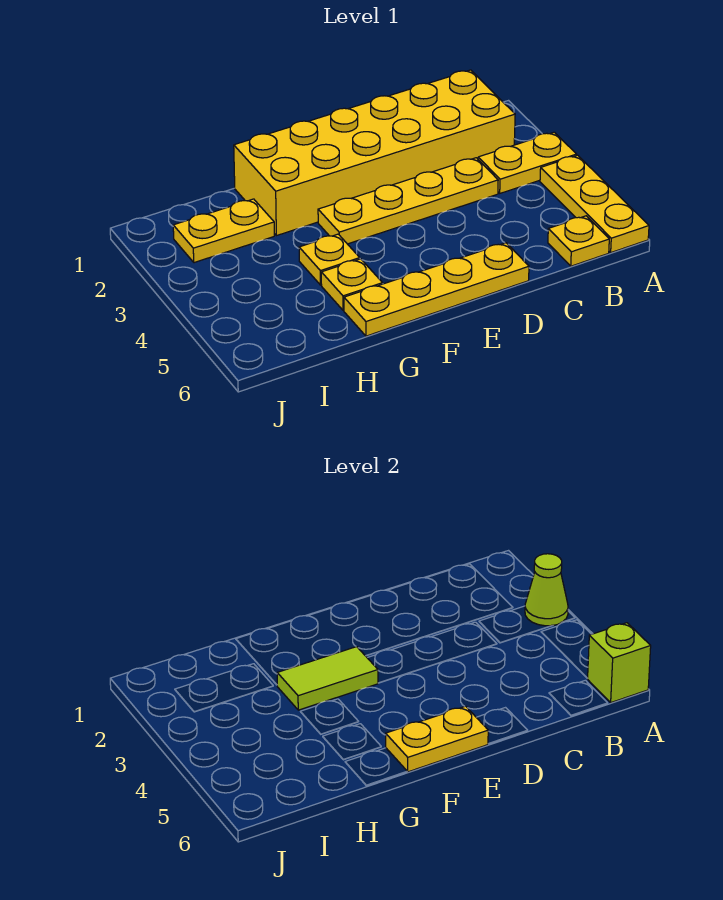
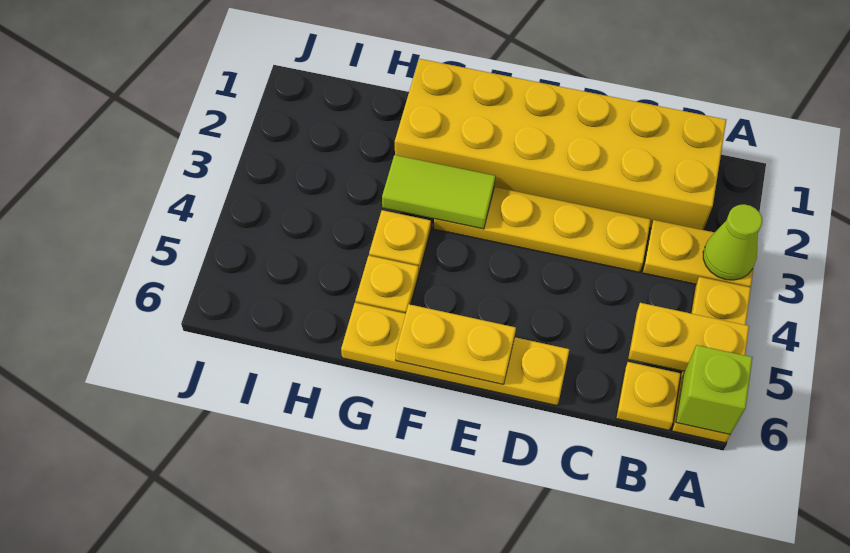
yellow plate H2:I2 level 1 -> yellow plate A5:B5 level 2

